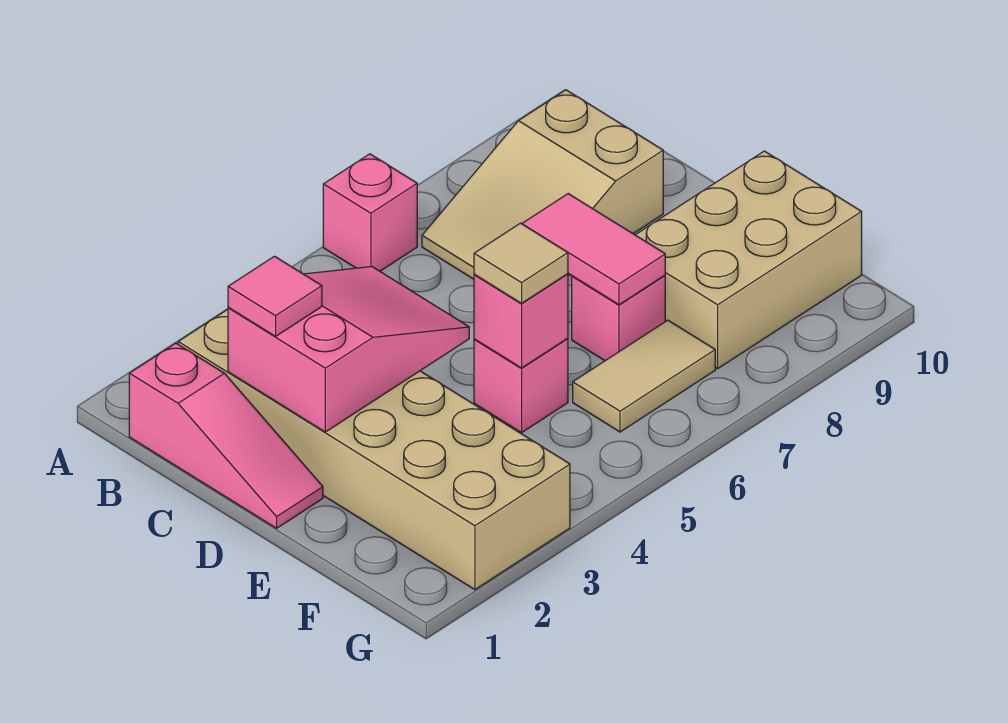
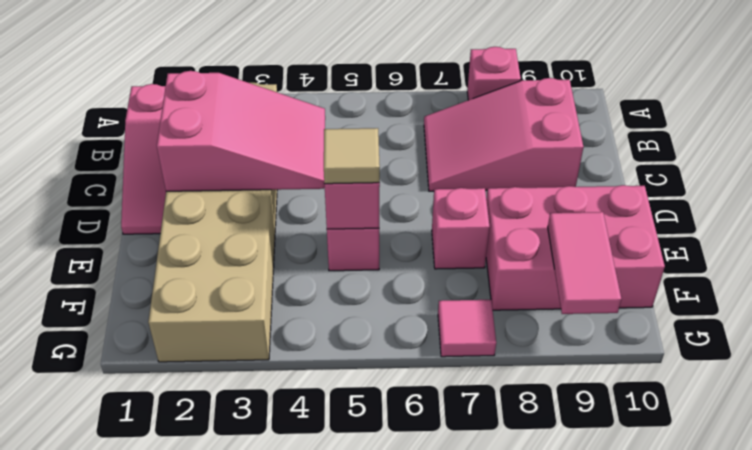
pink brick A6 level 1 -> pink brick A8 level 1
tan slope B7:C9 level 1 top 9 -> pink slope B7:C9 level 1 top 9
pink tile C2 level 3 -> pink tile G7 level 1
pink tile D7:E7 level 2 -> pink tile F9:G9 level 2
tan brick E8:F10 level 1 -> pink brick E8:F10 level 1
tan tile F6:F7 level 1 -> none

